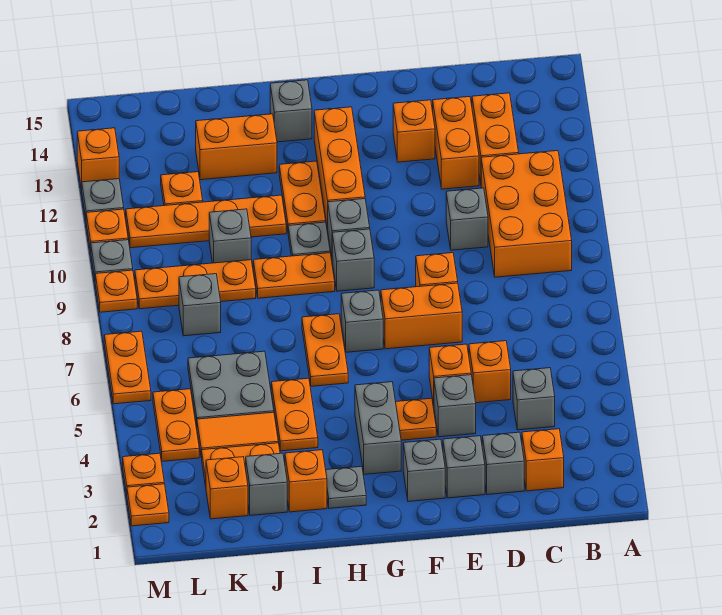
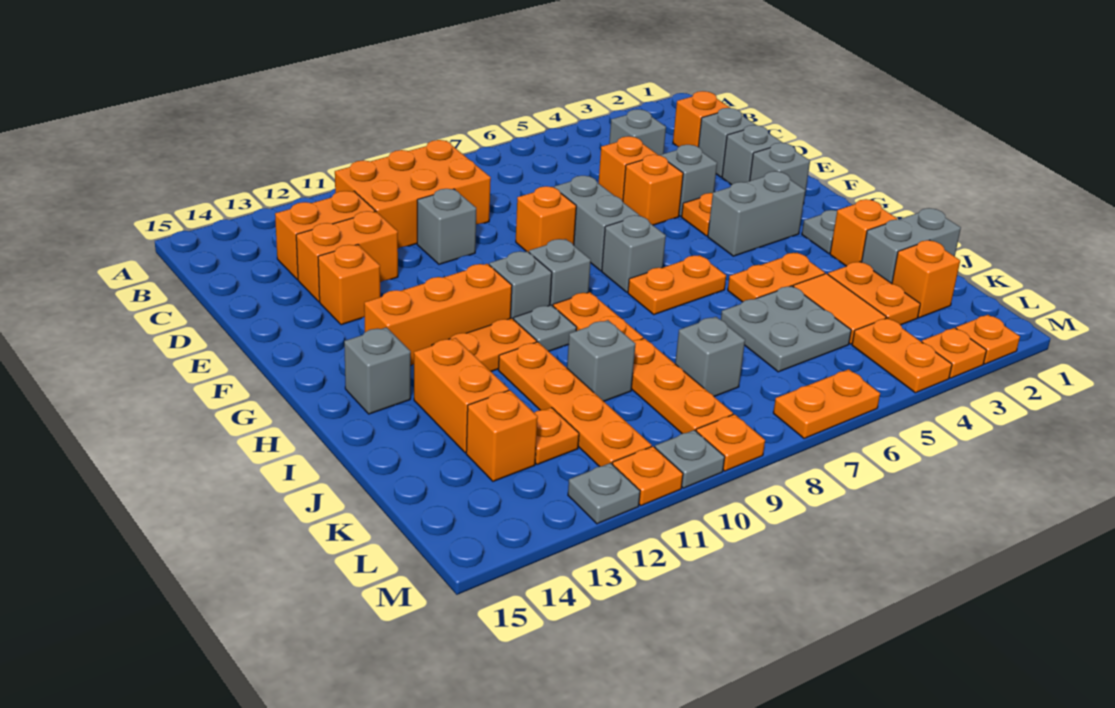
orange brick E7:F7 level 1 -> grey brick E7:F7 level 1
grey brick J2 level 1 -> grey brick J1:J2 level 1
orange plate L4:L5 level 1 -> orange plate L4:M4 level 1
orange brick M13 level 1 -> orange brick K13 level 1

